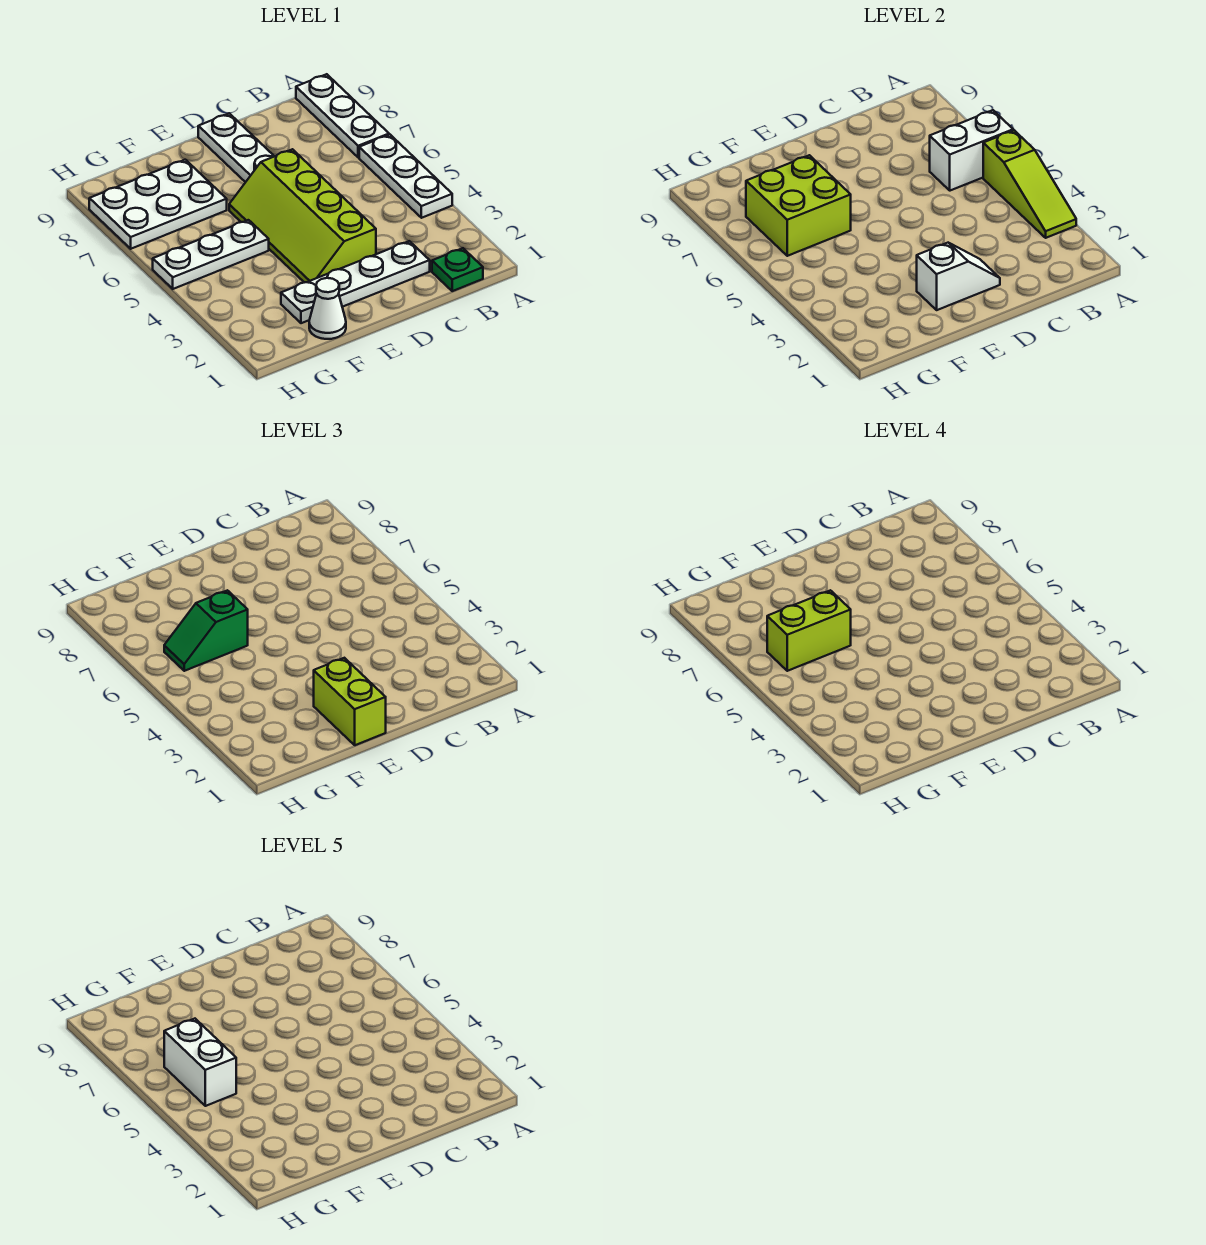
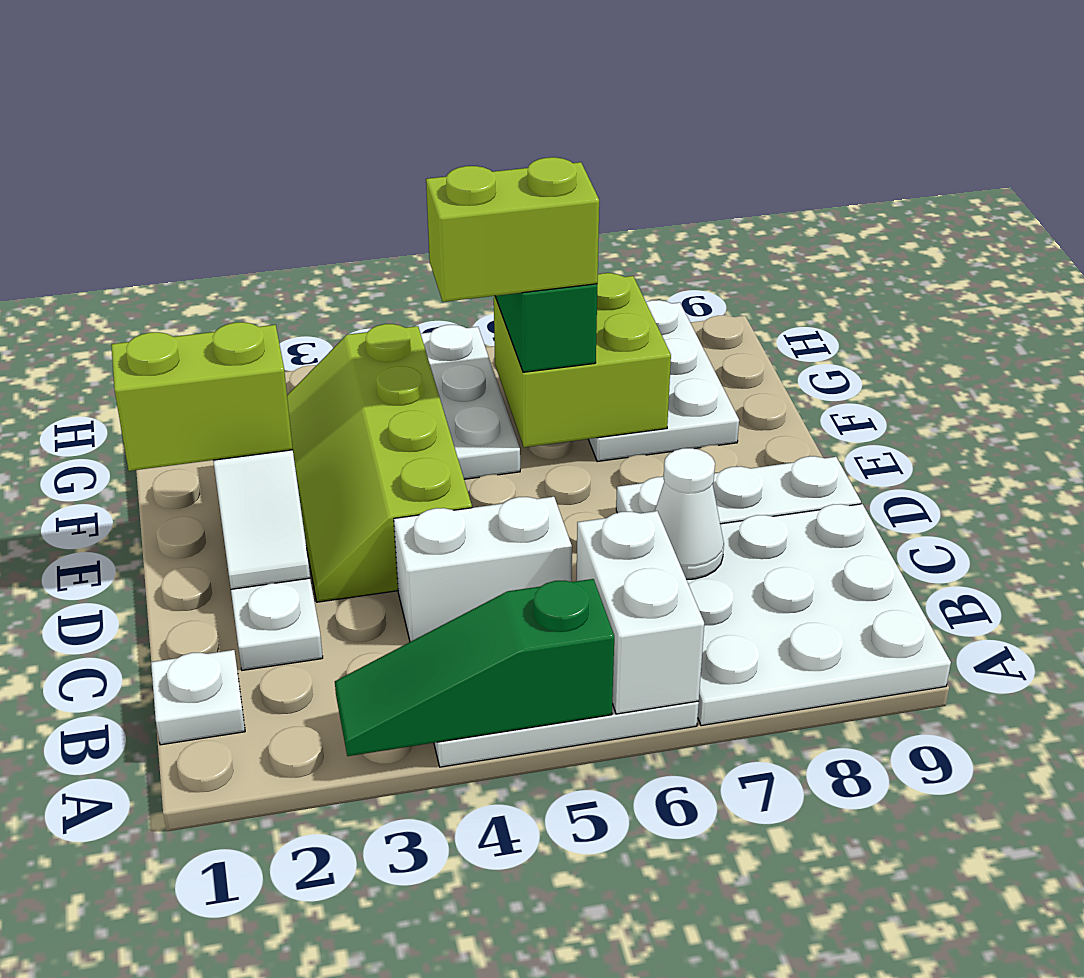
lime slope A3:A5 level 2 top 5 -> green slope A3:A5 level 2 top 5
white plate A7:A9 level 1 -> white plate A7:C9 level 1
green plate B1 level 1 -> white plate B1 level 1
lime slope D3:E6 level 1 top D -> lime slope D3:G4 level 1 top 4
white cone F1 level 1 -> white cone C7 level 2
lime brick F6:G6 level 4 -> lime brick F5:F6 level 4
white brick G5:G6 level 5 -> white brick C4:C5 level 1

